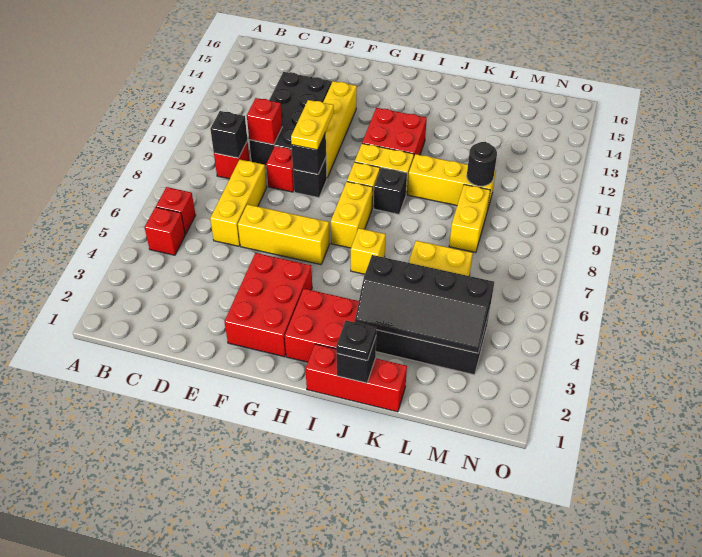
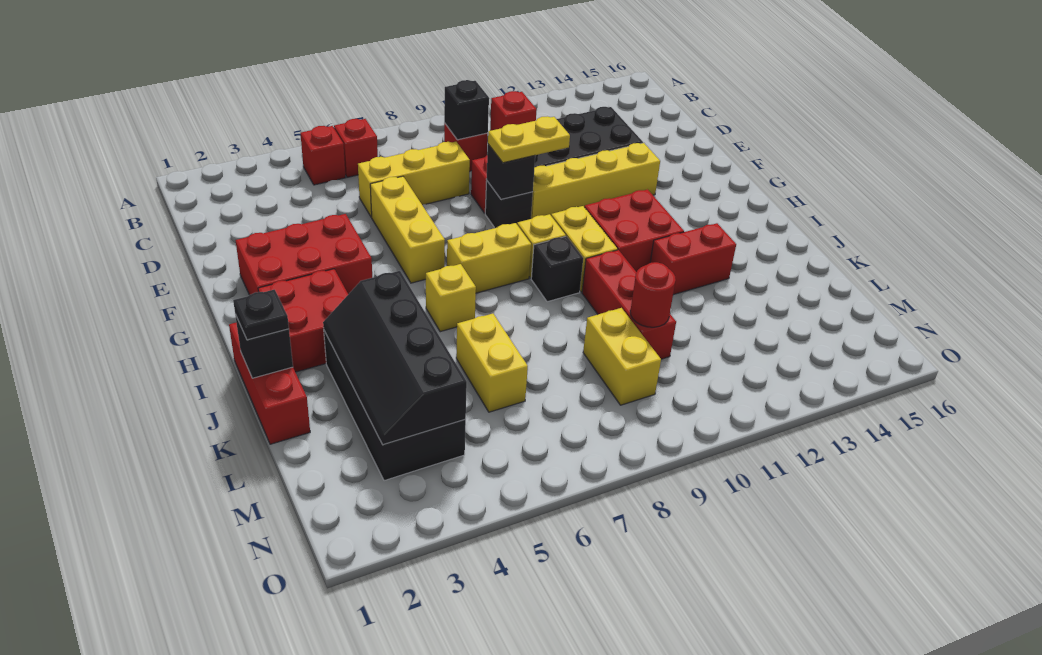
yellow brick J10:L10 level 1 -> red brick J10:L10 level 1
none -> red brick J12:J13 level 1
yellow brick L8:L9 level 1 -> yellow brick L9:M9 level 1
black round brick L10 level 2 -> red round brick L10 level 2

